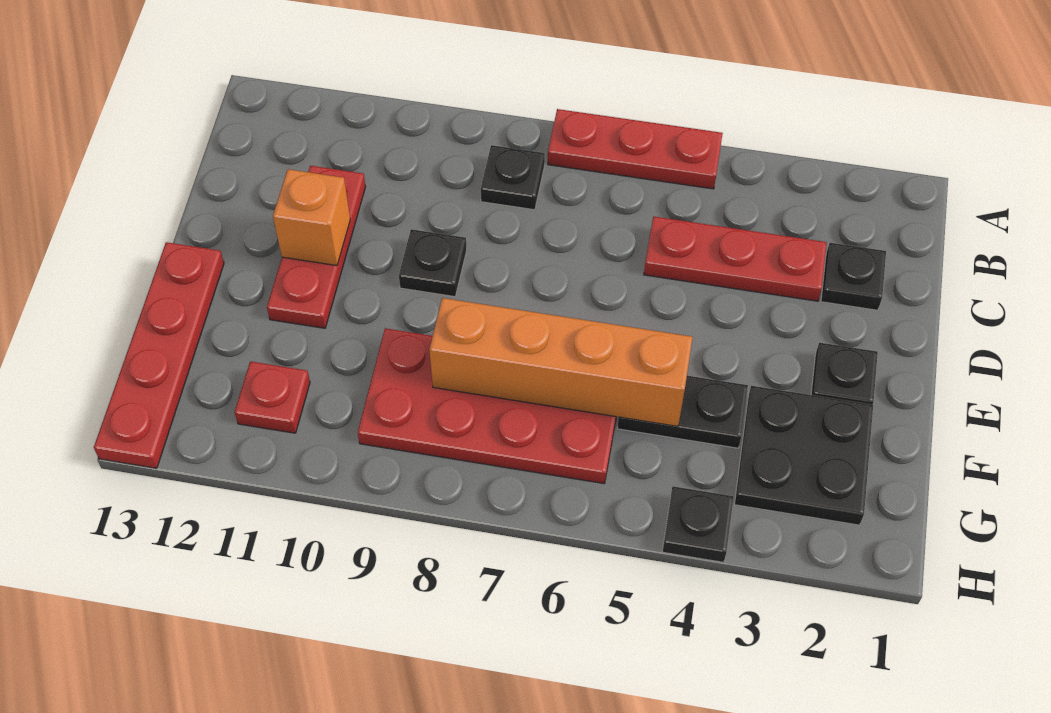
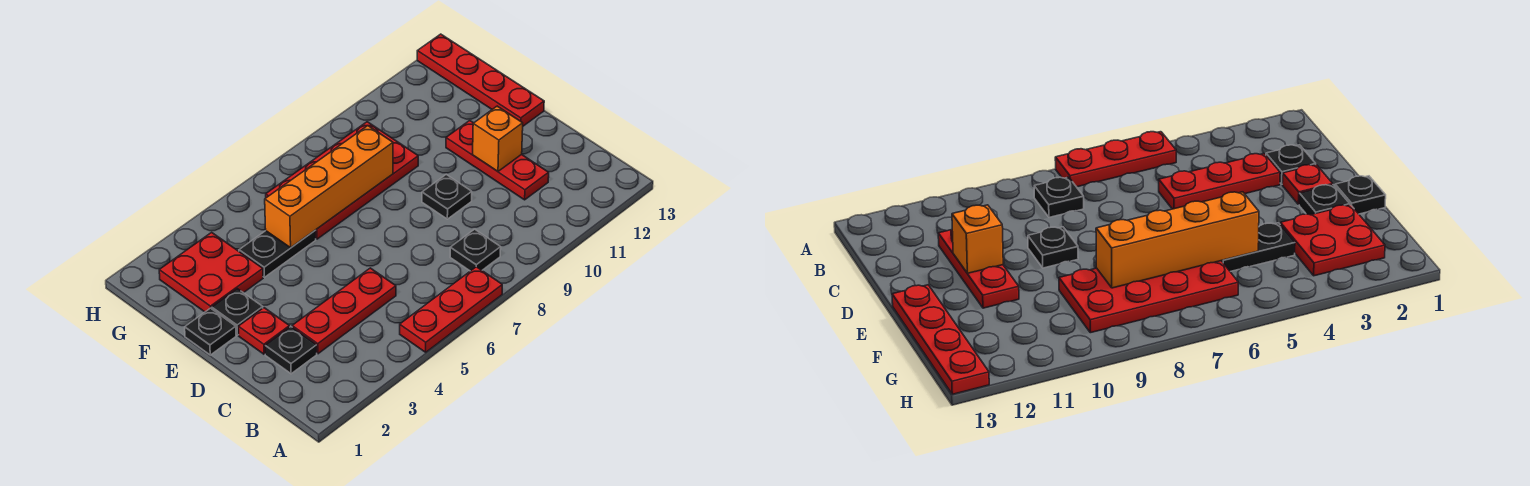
black plate F2:G3 level 1 -> red plate F2:G3 level 1
red plate G11 level 1 -> red plate D2 level 1
black plate H4 level 1 -> black plate E1 level 1

